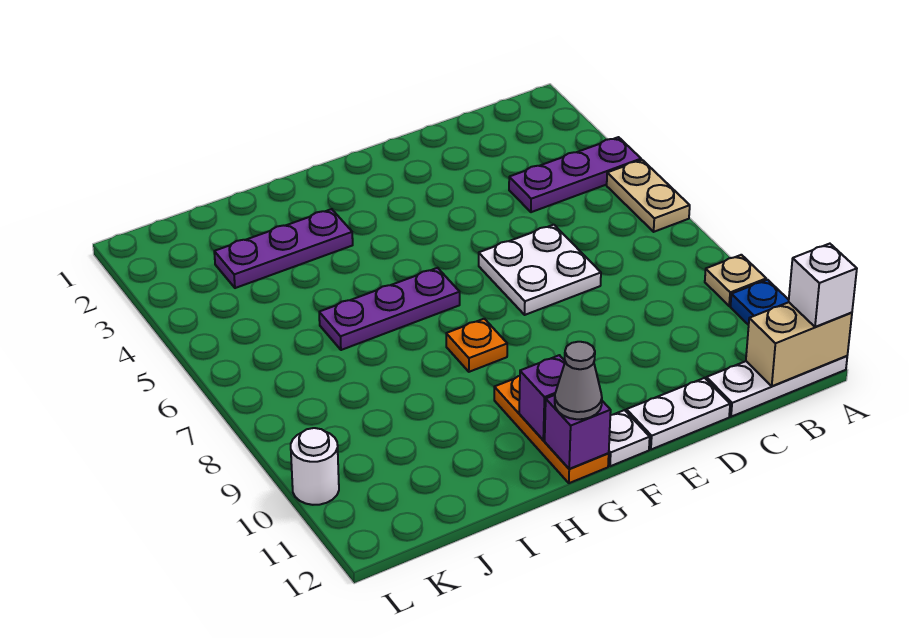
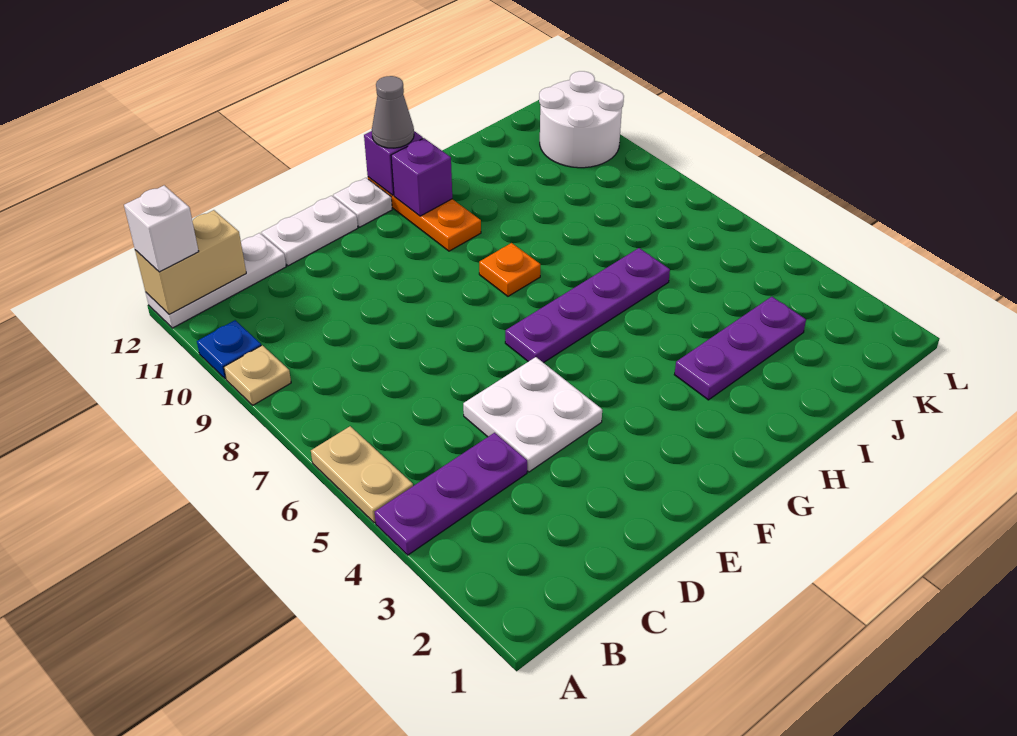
white plate D6:E7 level 1 -> white plate D4:E5 level 1
purple plate G6:I6 level 1 -> purple plate F6:I6 level 1
white round brick L10 level 1 -> white round brick K10:L11 level 1

